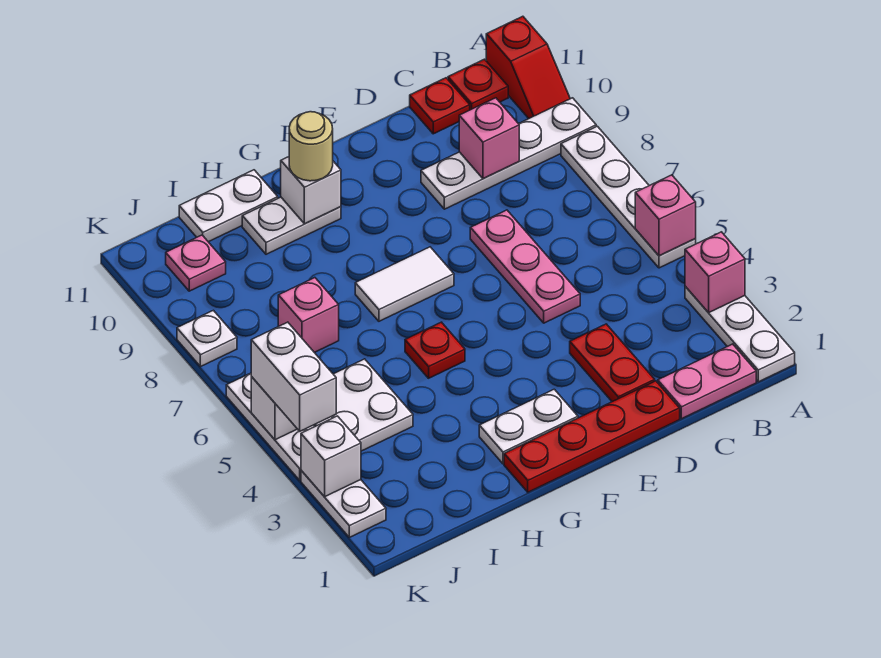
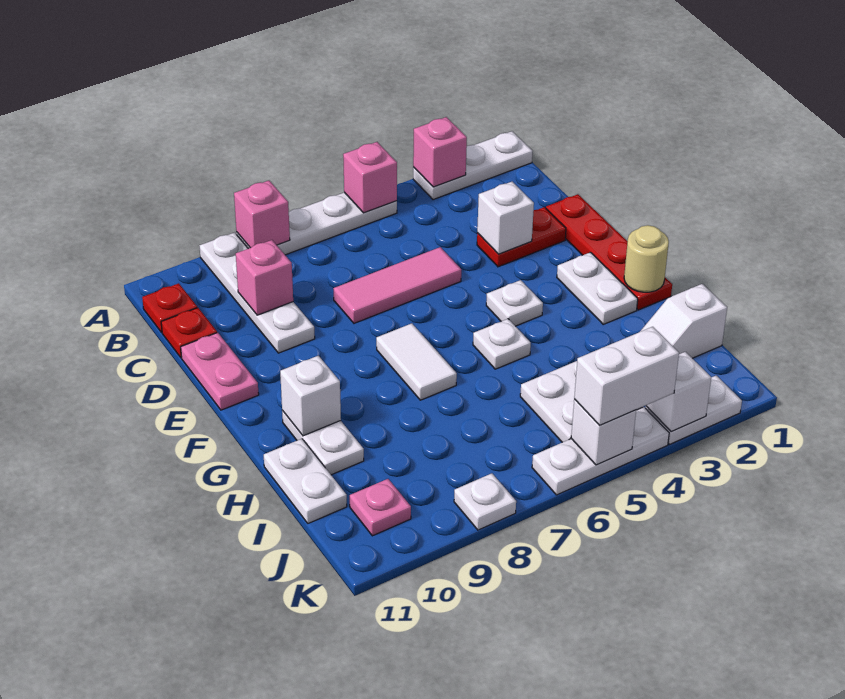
red slope A10:A11 level 1 top 11 -> none
pink plate B1:C1 level 1 -> pink plate D11:E11 level 1
none -> white brick D3 level 2
pink plate D5:D7 level 1 -> pink tile D5:D7 level 1
none -> white plate F4 level 1
red plate G5 level 1 -> white plate G5 level 1
tan round brick G10 level 3 -> tan round brick G1 level 2
none -> white slope I1:I2 level 1 top 1
pink brick I7 level 1 -> pink brick A8 level 2

